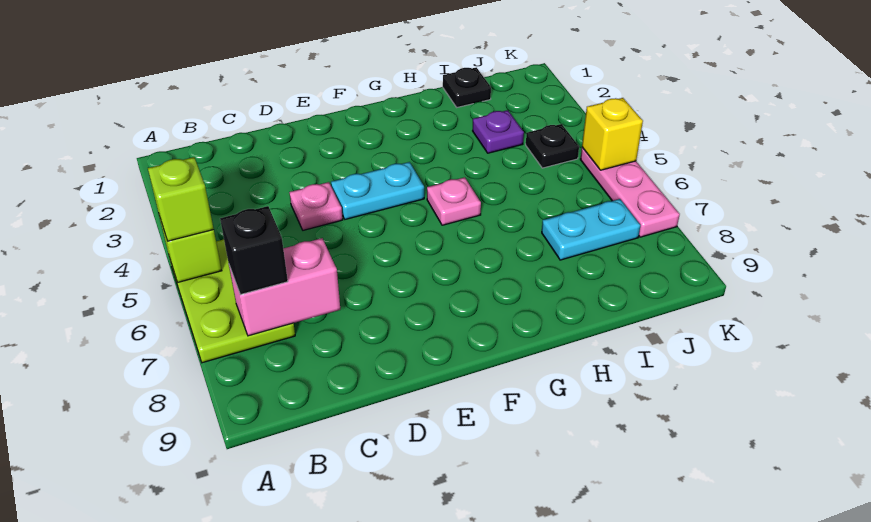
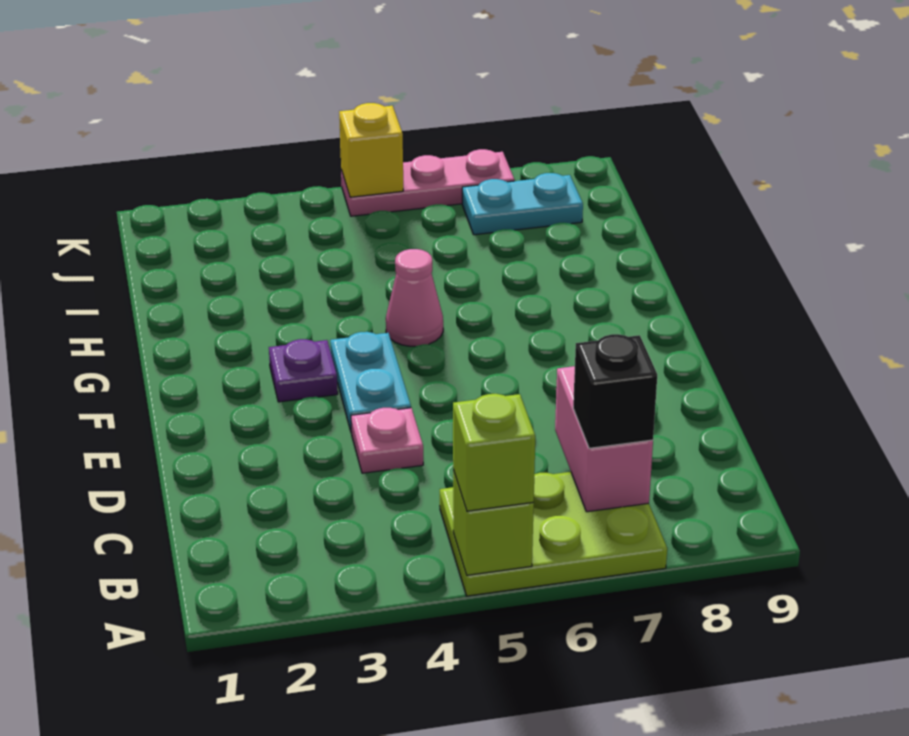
pink plate G5 level 1 -> pink cone G5 level 1
black plate I1 level 1 -> none
purple plate I3 level 1 -> purple plate F3 level 1
cyan plate I7:J7 level 1 -> cyan plate J7:J8 level 1
black plate J4 level 1 -> none

